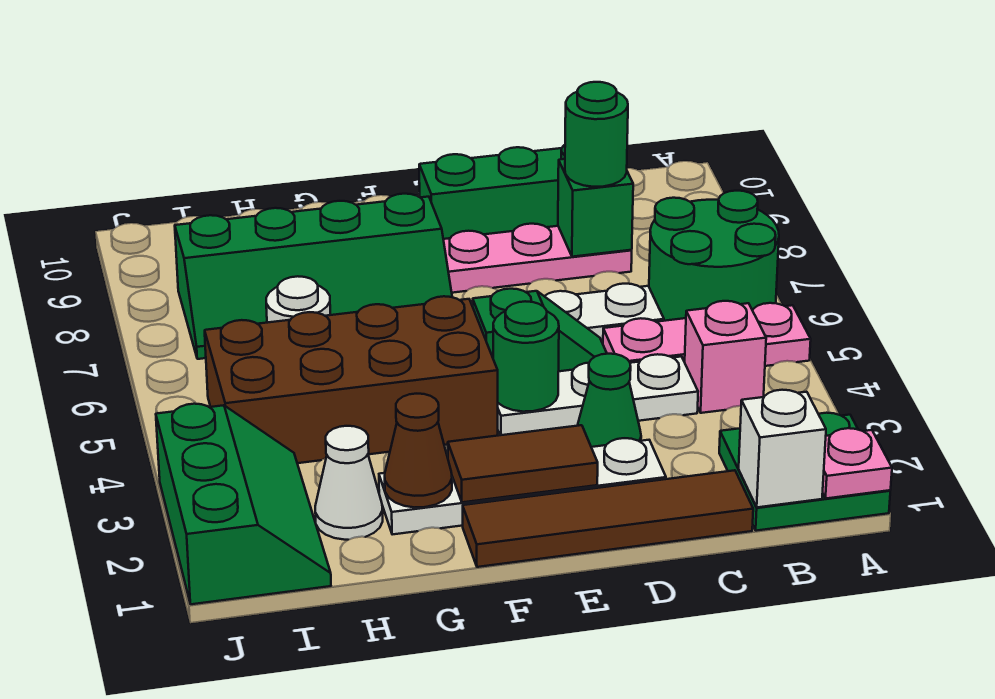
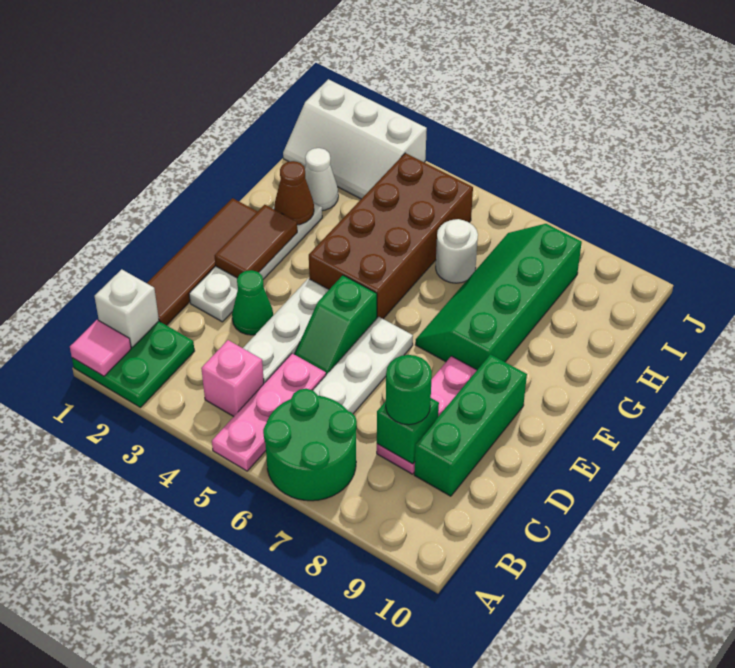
pink plate A1 level 2 -> pink tile A1 level 2
green round brick E4 level 2 -> none
green slope I1:J3 level 1 top J -> white slope I1:J3 level 1 top J

